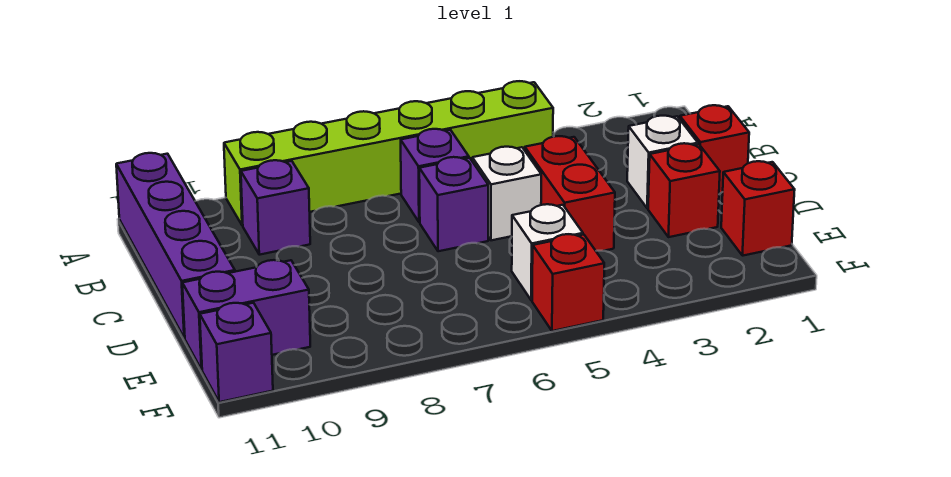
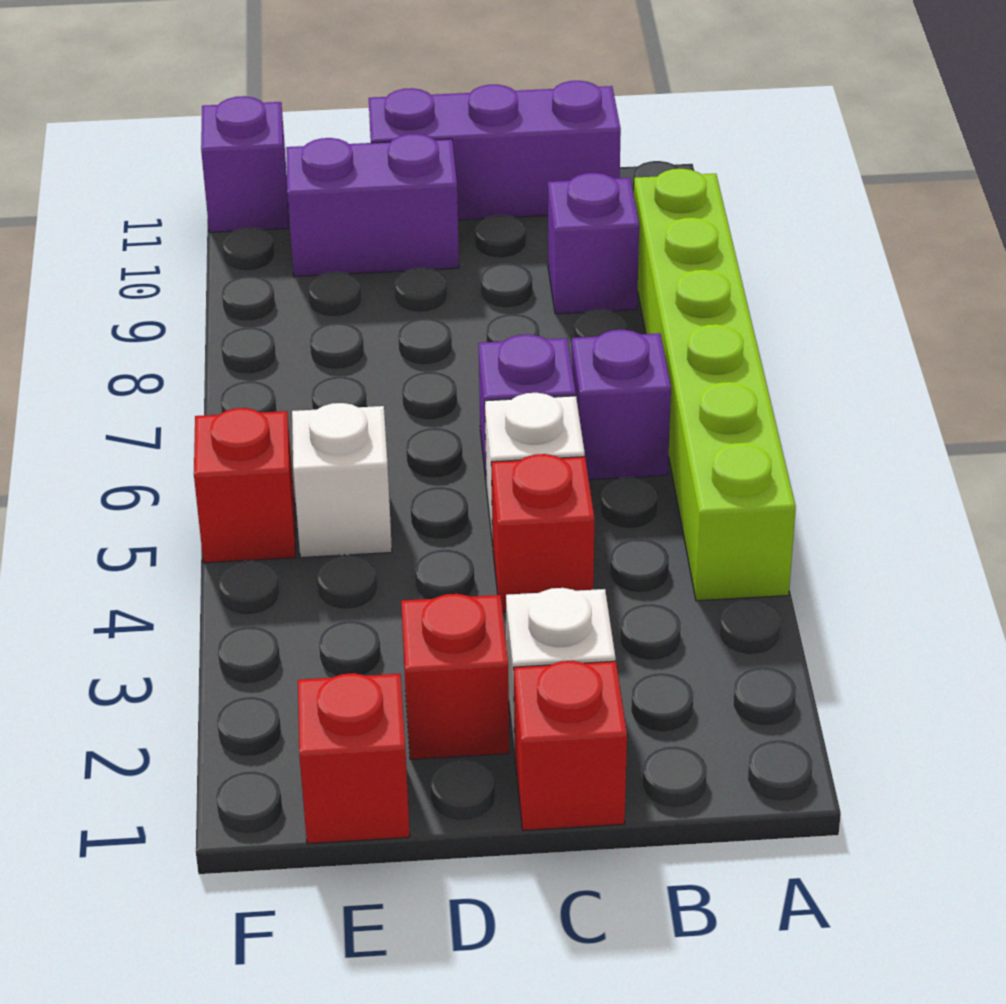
purple brick A11:D11 level 1 -> purple brick B11:D11 level 1
red brick C4:D4 level 1 -> red brick C4 level 1
purple brick E10:E11 level 1 -> purple brick D10:E10 level 1

